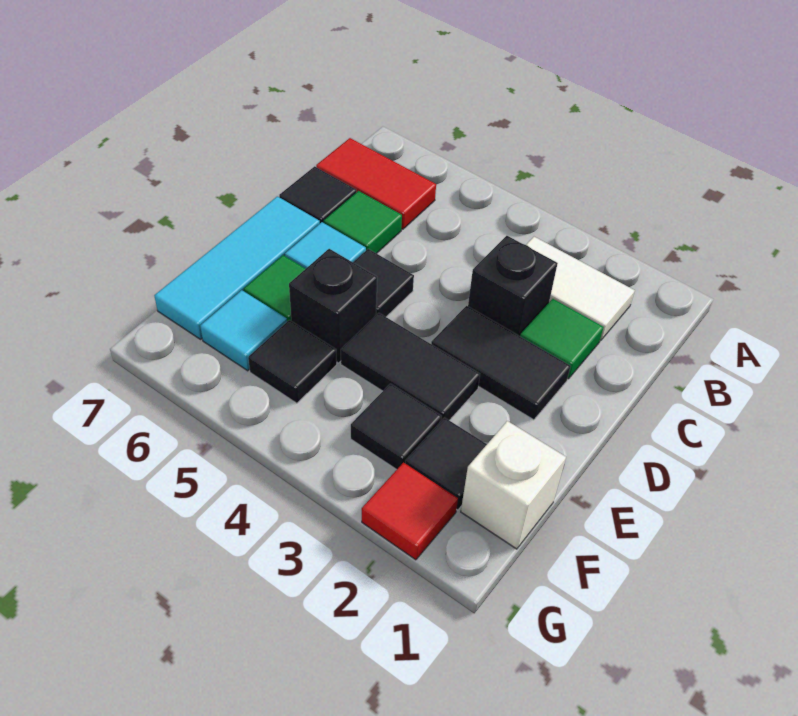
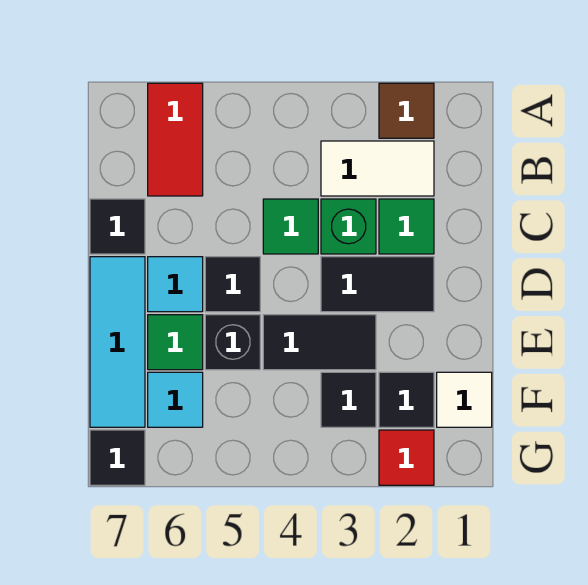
none -> brown tile A2 level 1
red tile B6:B7 level 1 -> red tile A6:B6 level 1
black brick C3 level 1 -> green brick C3 level 1
green tile C6 level 1 -> green tile C4 level 1
white brick F1 level 1 -> white tile F1 level 1
black tile F5 level 1 -> black tile G7 level 1

